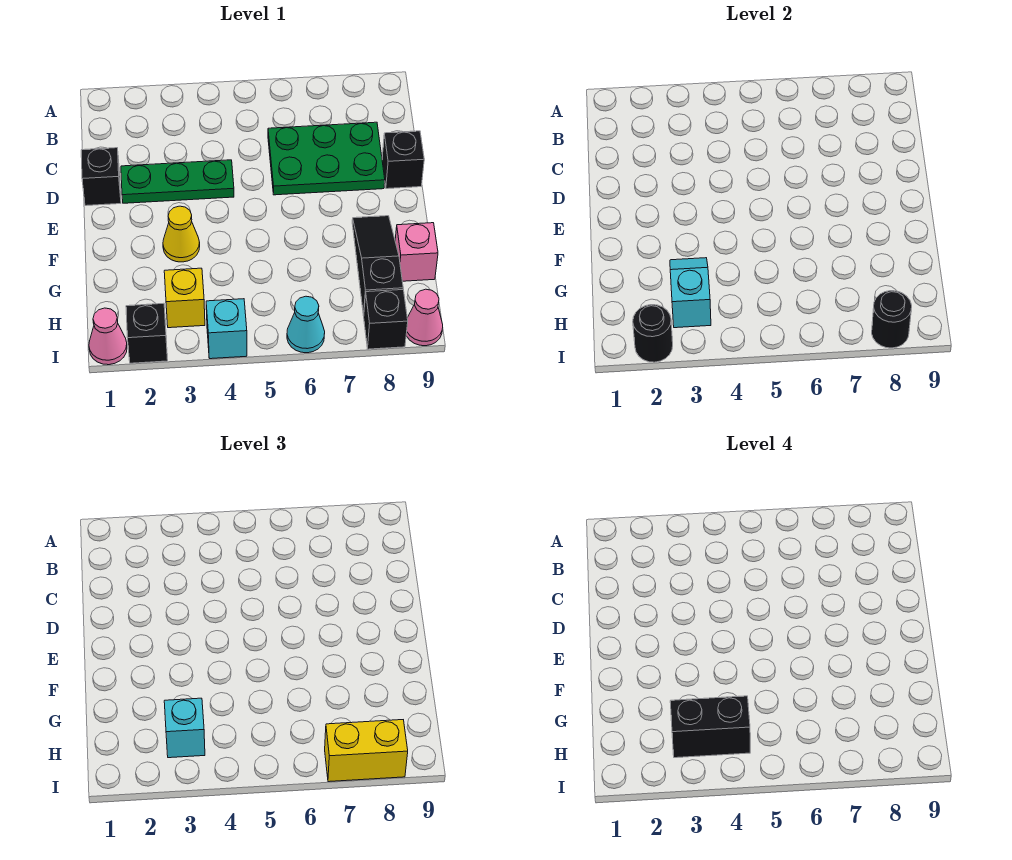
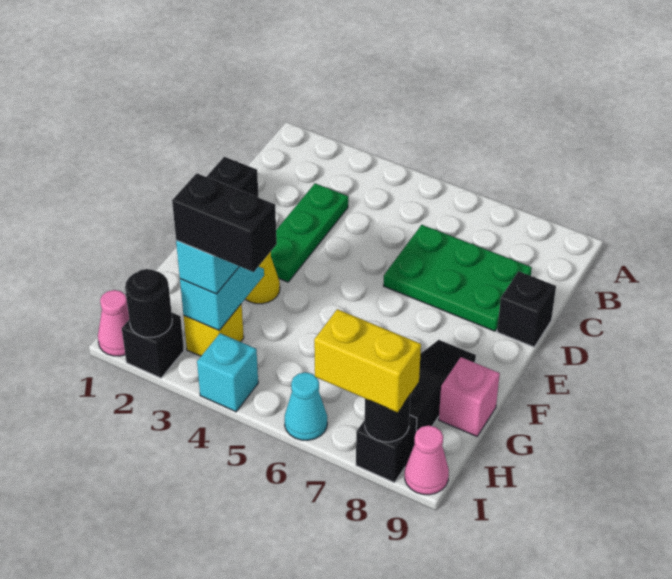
green plate D2:D4 level 1 -> green plate C3:E3 level 1

